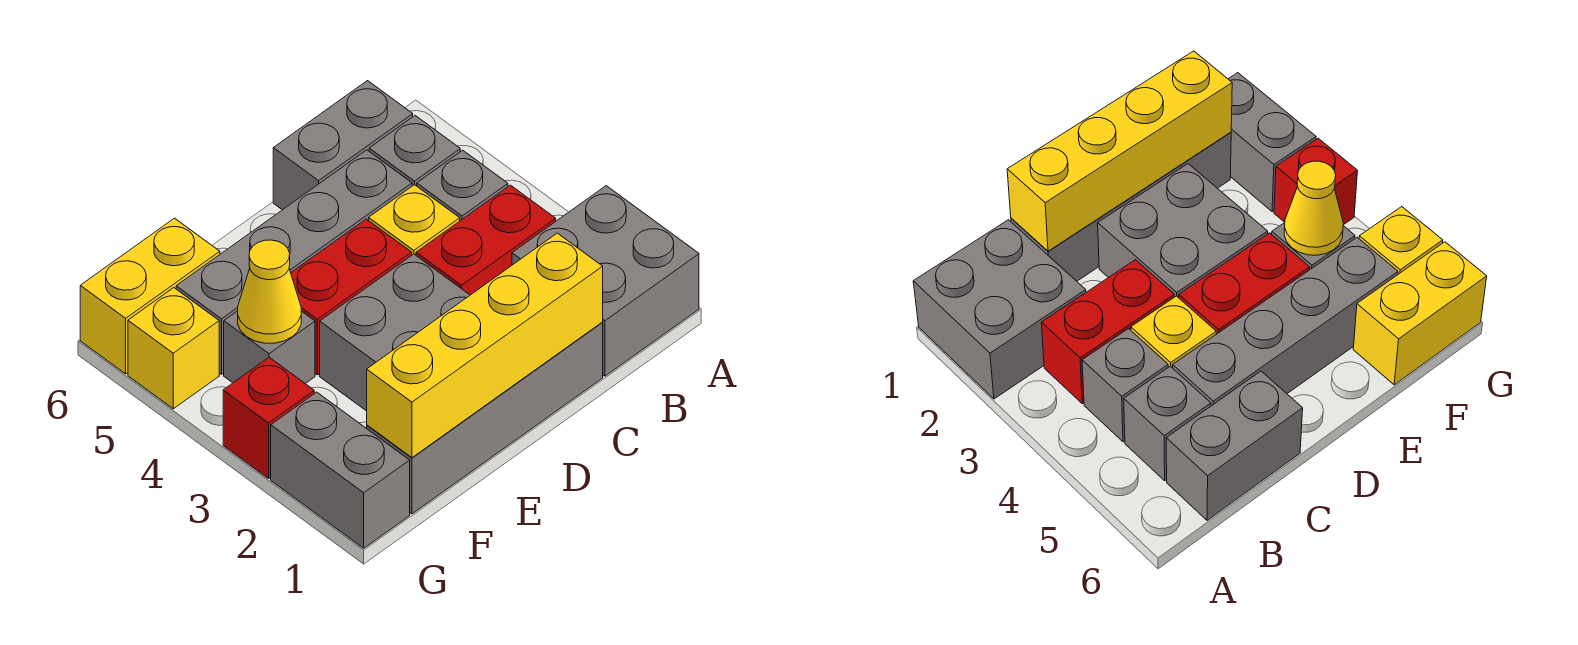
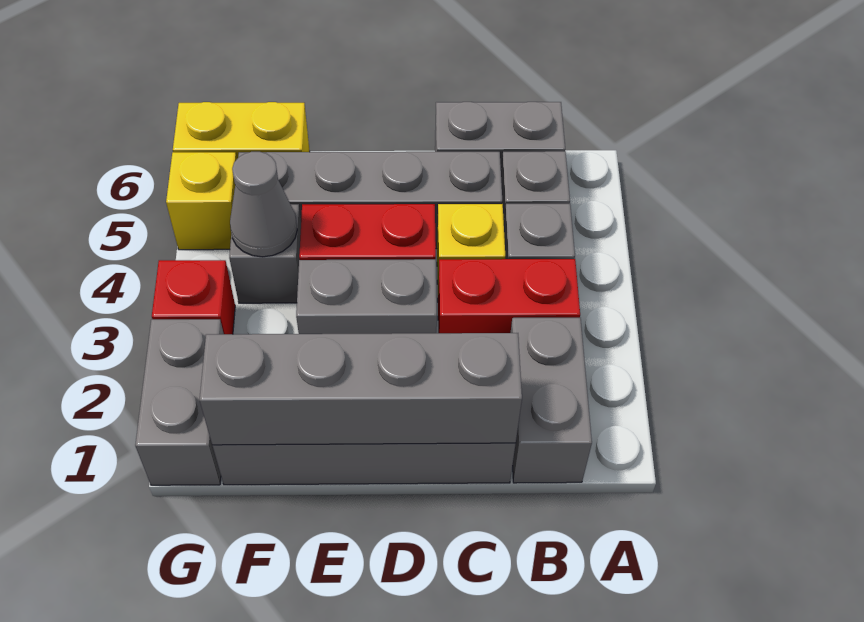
grey brick A1:B2 level 1 -> grey brick B1:B2 level 1
yellow brick C1:F1 level 2 -> grey brick C1:F1 level 2
grey brick D2:E3 level 1 -> grey brick D3:E3 level 1
yellow cone F4 level 2 -> grey cone F4 level 2

